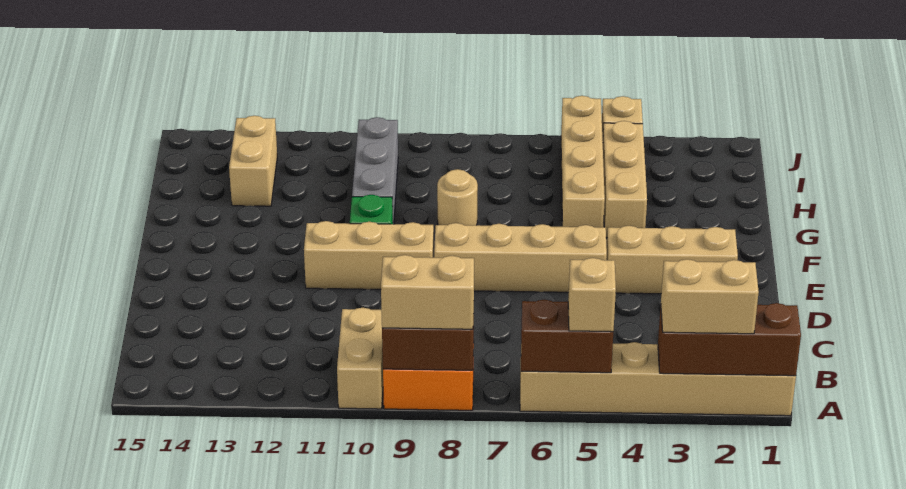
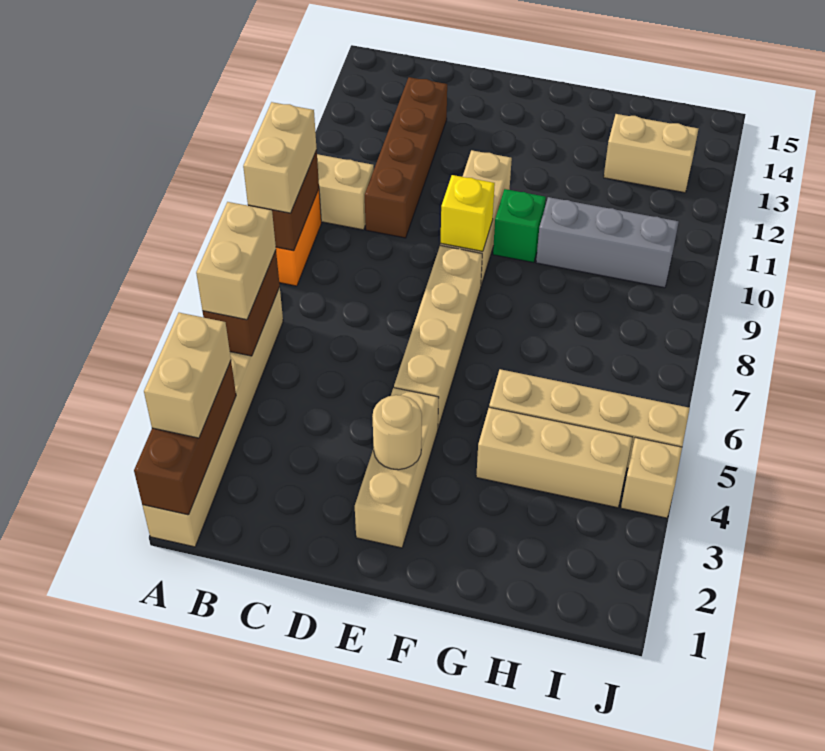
tan brick A5 level 3 -> tan brick A5:A6 level 3
none -> brown brick C10:C13 level 1
none -> yellow brick E9 level 2
tan round brick G8 level 1 -> tan round brick E3 level 2

